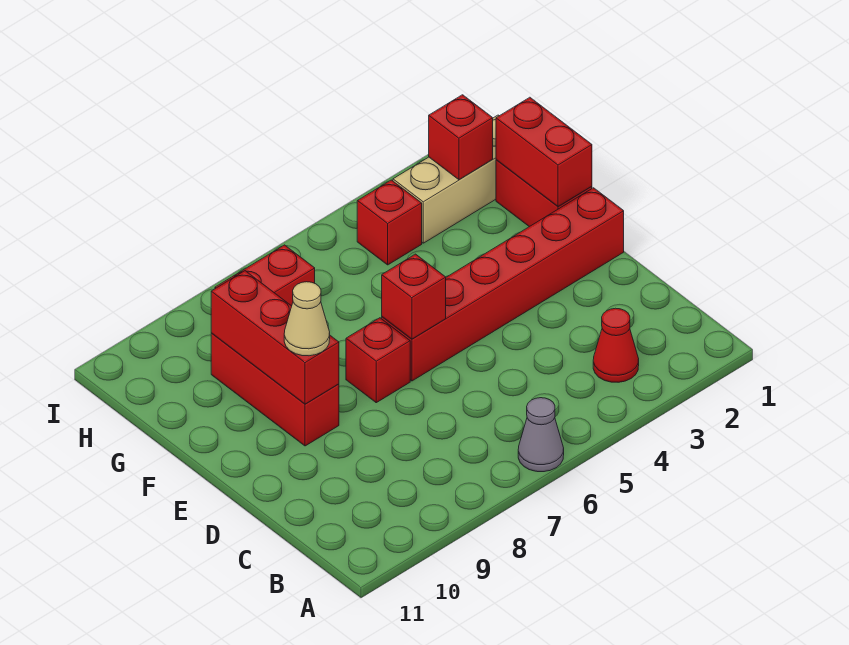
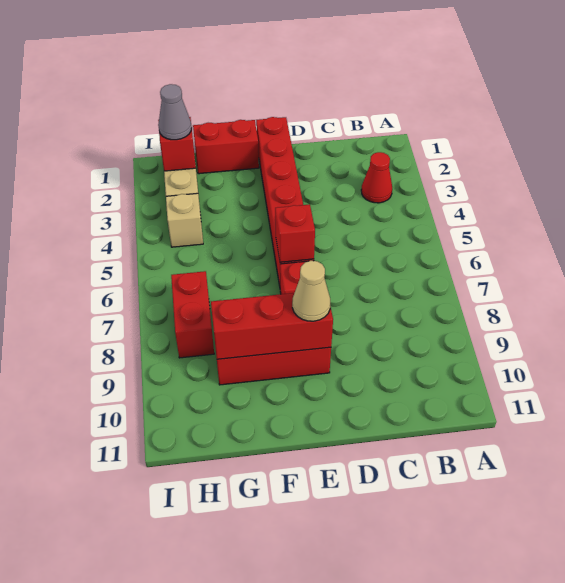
grey cone A6 level 1 -> grey cone H2 level 3
red brick F1:G1 level 2 -> none
red brick H4 level 1 -> tan brick H4 level 1

